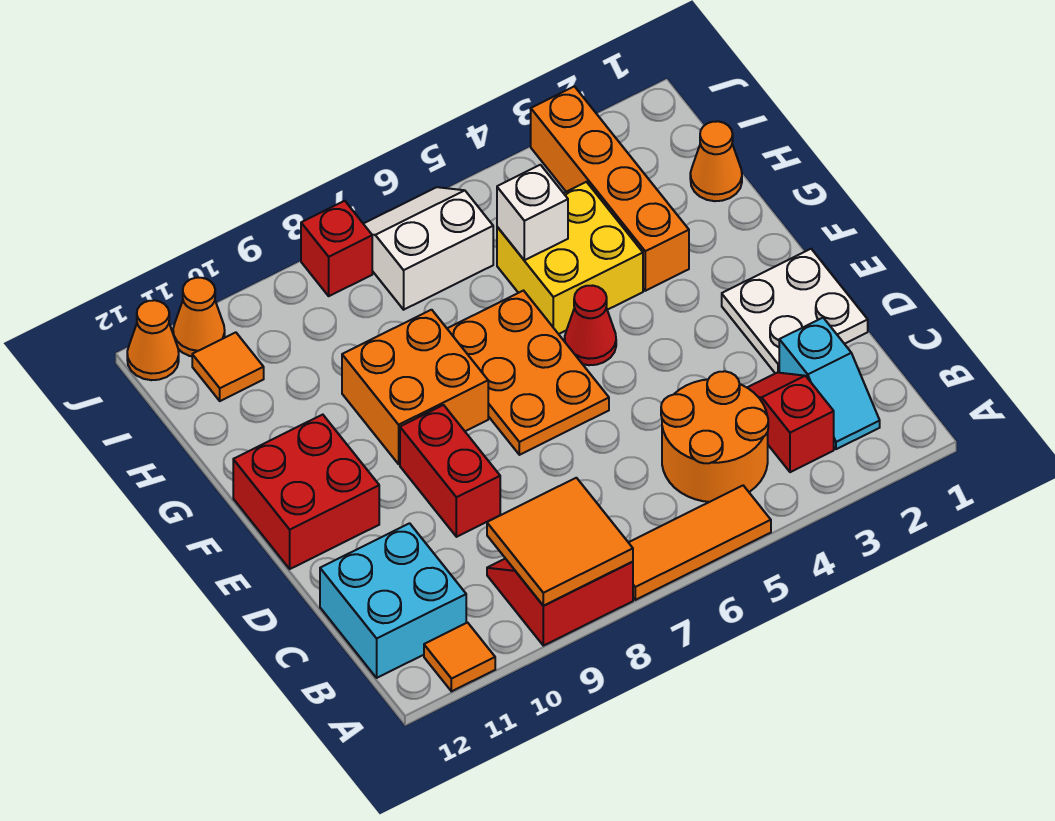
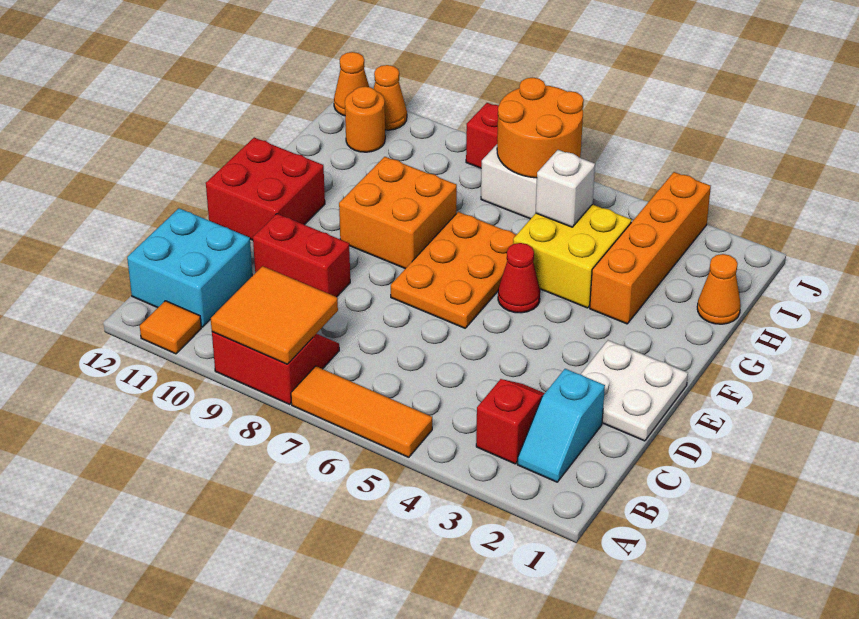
orange round brick B4:C5 level 1 -> orange round brick I6:J7 level 2
red brick D9:E9 level 1 -> red brick D9:D10 level 1
orange tile I11 level 1 -> orange round brick I11 level 1

